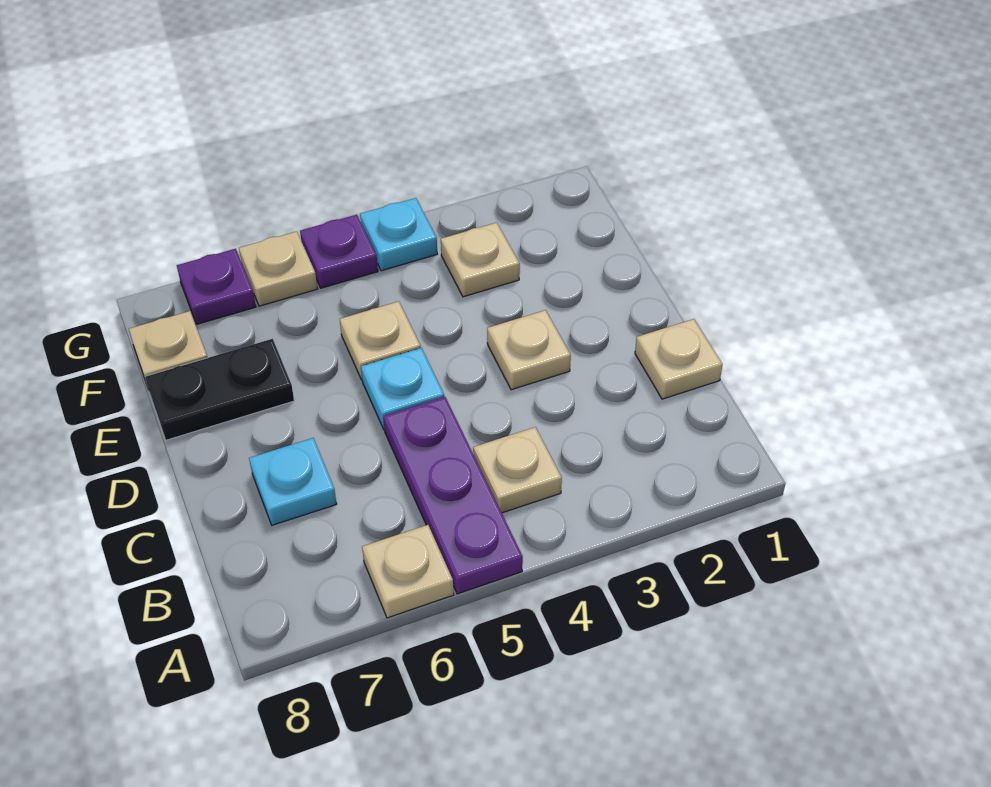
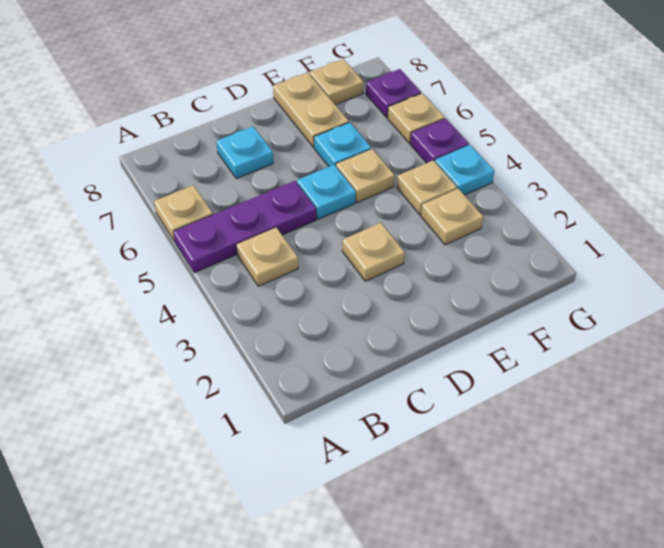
tan plate C1 level 1 -> tan plate F4 level 1
none -> cyan plate E6 level 1
black plate E7:E8 level 1 -> tan plate E7:E8 level 1

